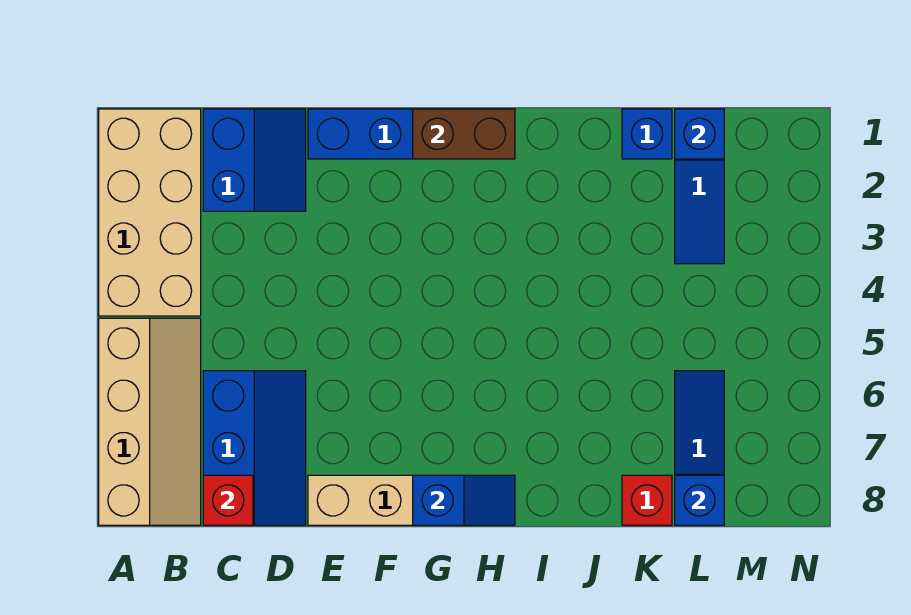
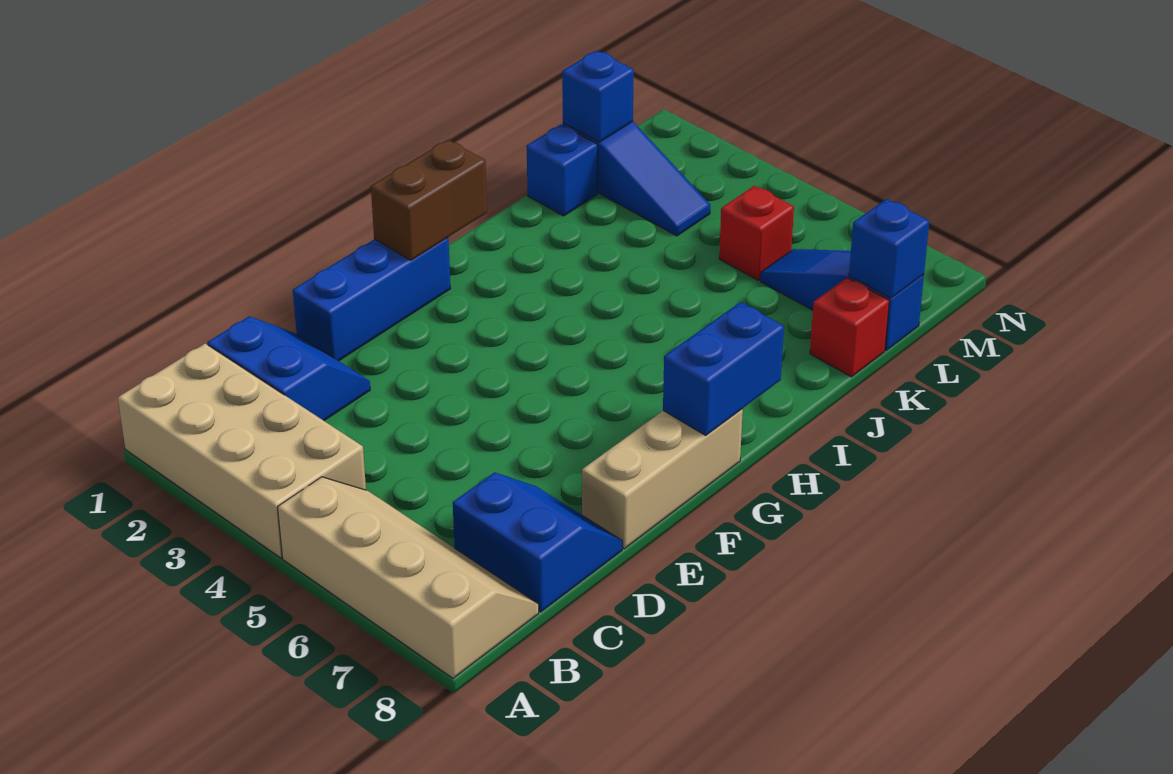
blue slope C6:D8 level 1 top C -> blue slope C7:D8 level 1 top C
red brick C8 level 2 -> red brick L5 level 1
blue slope G8:H8 level 2 top G -> blue brick G8:H8 level 2

